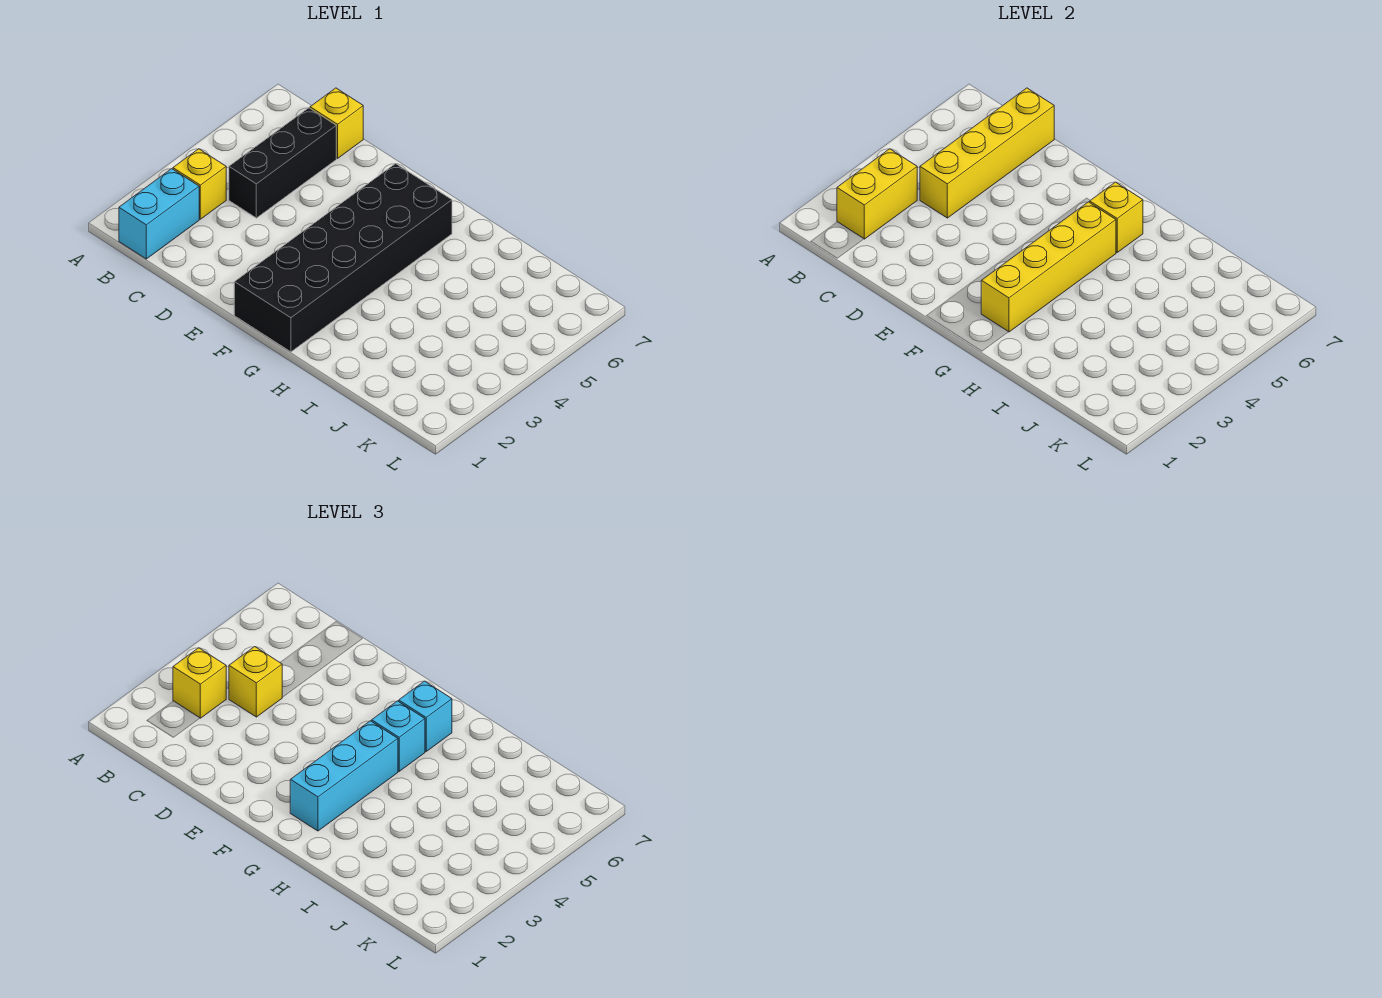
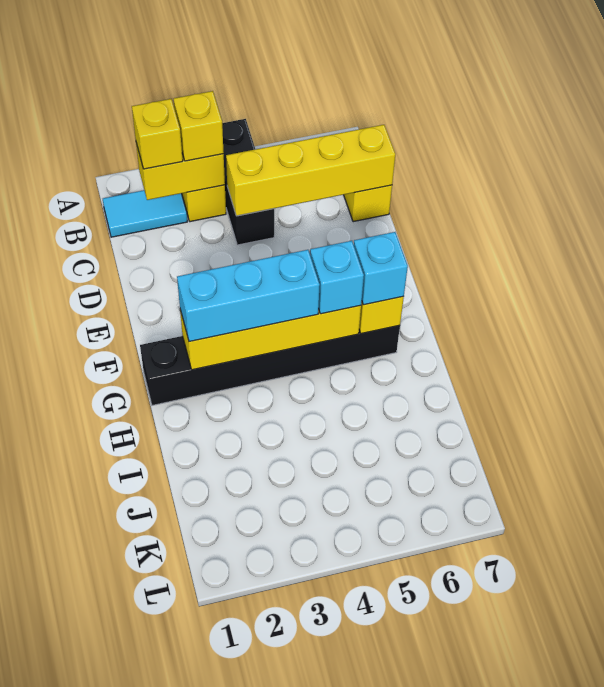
cyan brick B1:B2 level 1 -> cyan tile B1:B2 level 1
black brick C4:C6 level 1 -> black brick A4:C4 level 1
yellow brick C4 level 3 -> yellow brick B2 level 3
black brick F1:G6 level 1 -> black brick G1:G6 level 1

